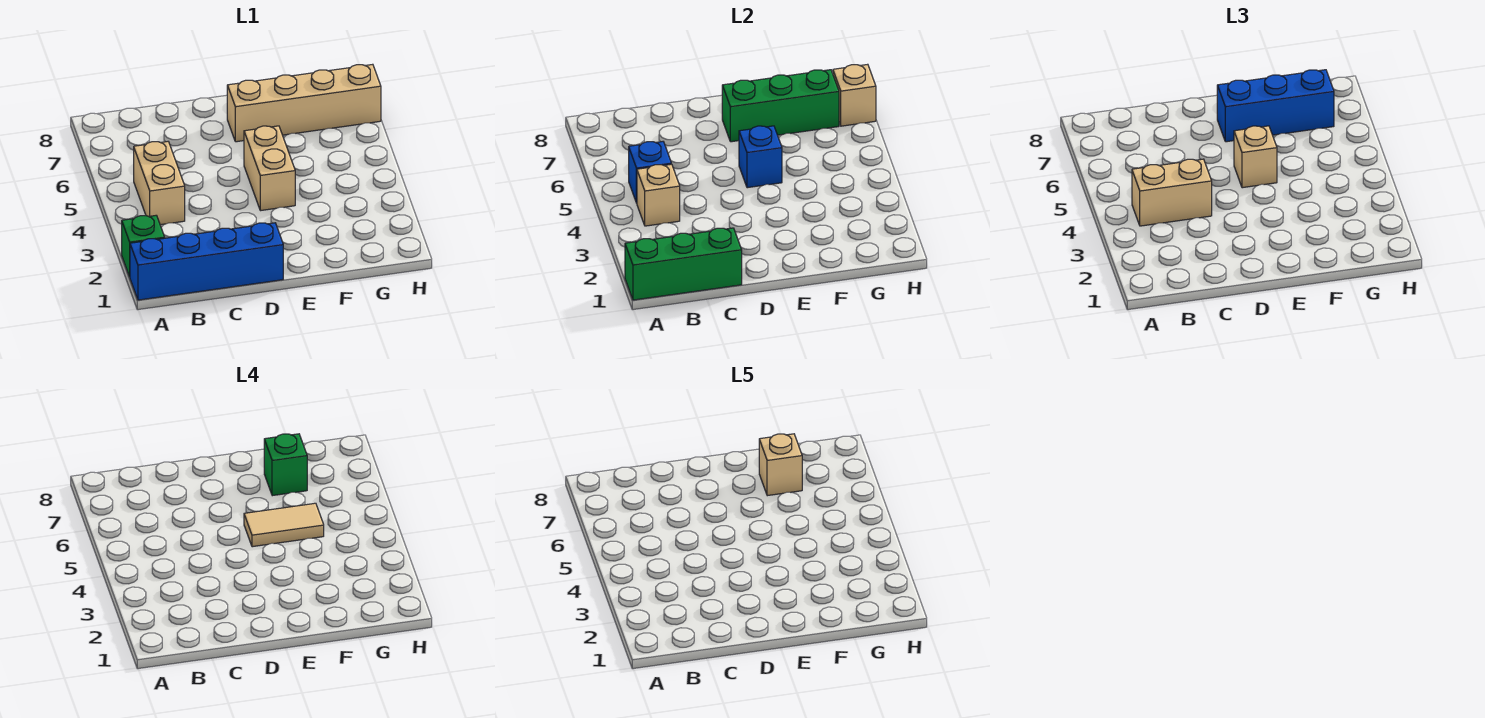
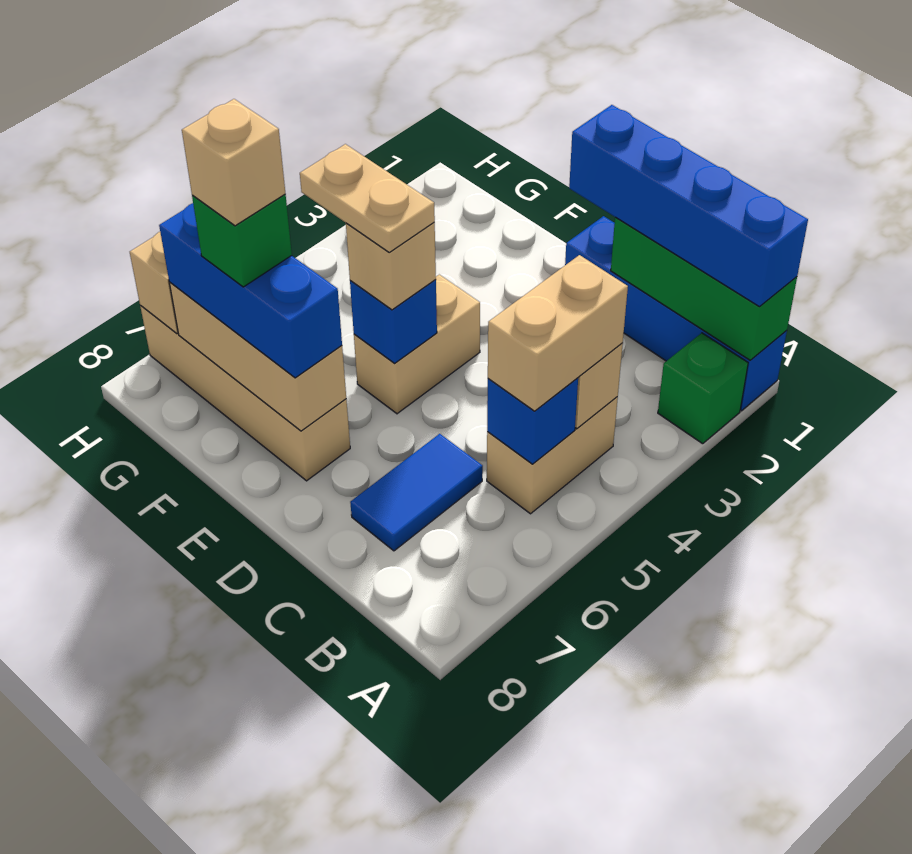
none -> blue brick A1:D1 level 3
tan brick B4:C4 level 3 -> tan brick B4:B5 level 3
none -> blue tile C6:C7 level 1
tan tile E5:F5 level 4 -> tan plate E5:F5 level 4
green brick E7:G7 level 2 -> tan brick E7:G7 level 2

